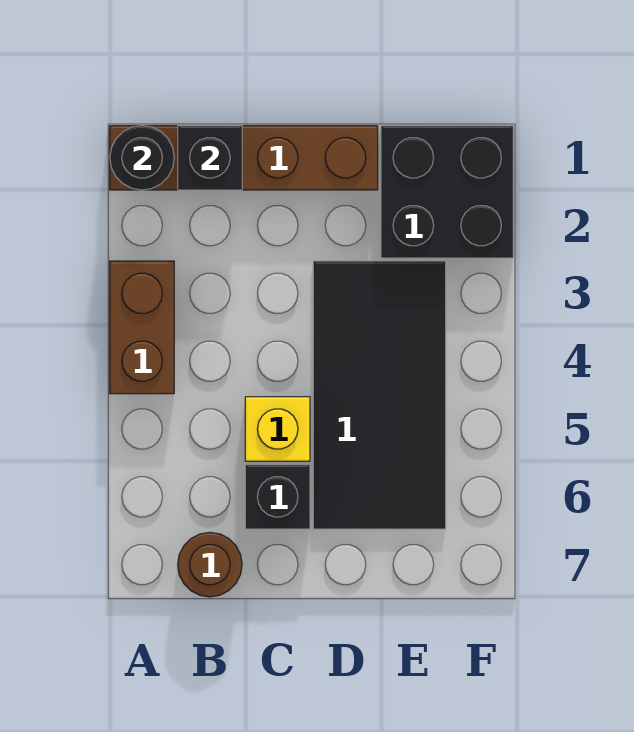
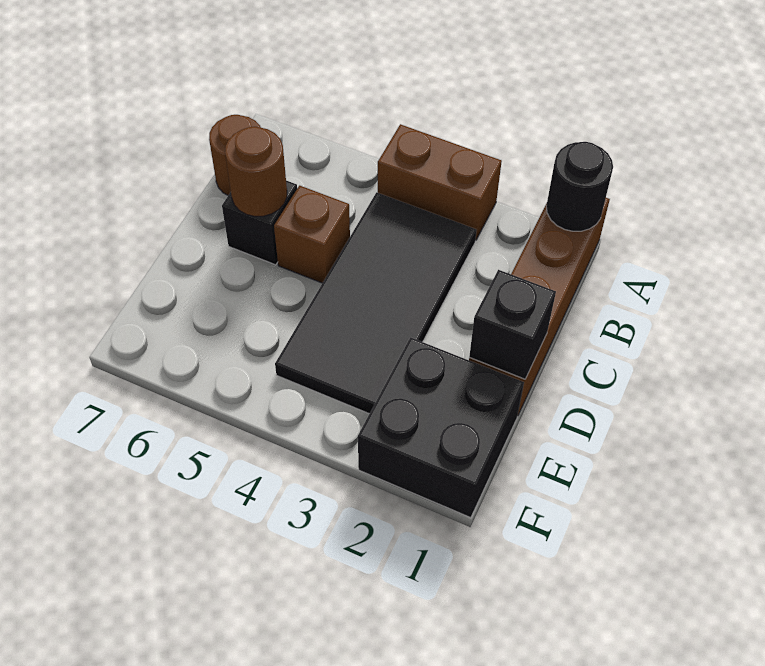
black brick B1 level 2 -> black brick D1 level 2
yellow brick C5 level 1 -> brown brick C5 level 1
none -> brown round brick C6 level 2
black tile D3:E6 level 1 -> black tile B3:E4 level 1

